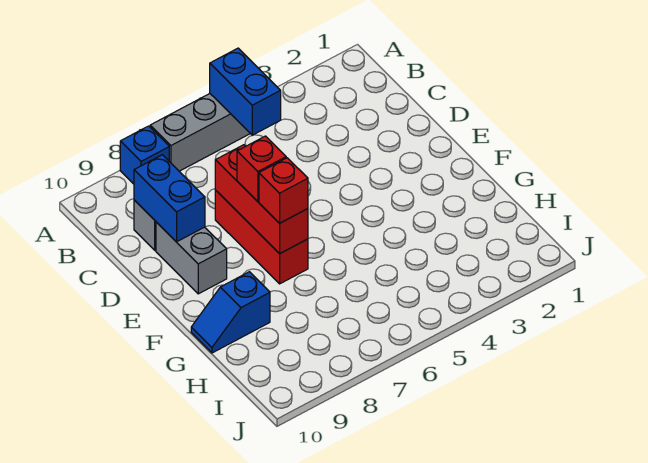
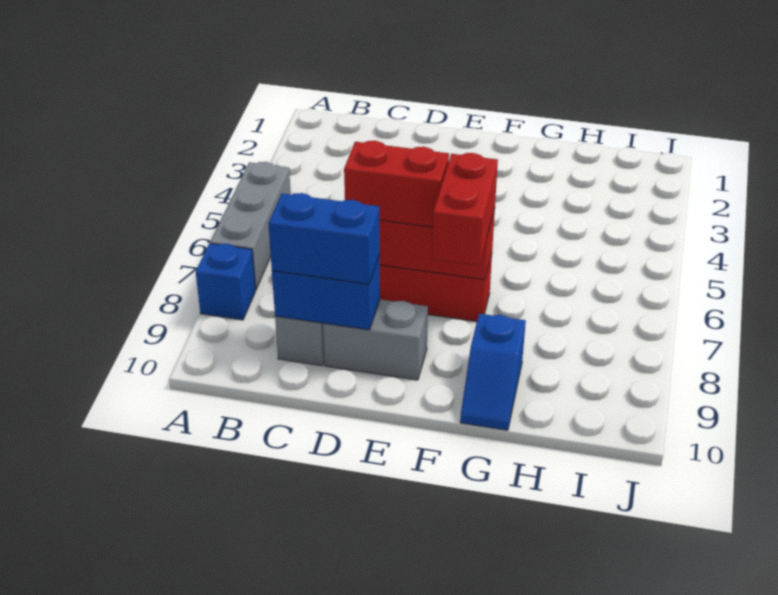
blue brick A5:B5 level 2 -> blue brick C9:D9 level 3
red brick E7 level 3 -> red brick D7:E7 level 3
red brick F7 level 3 -> red brick F7:F8 level 3

